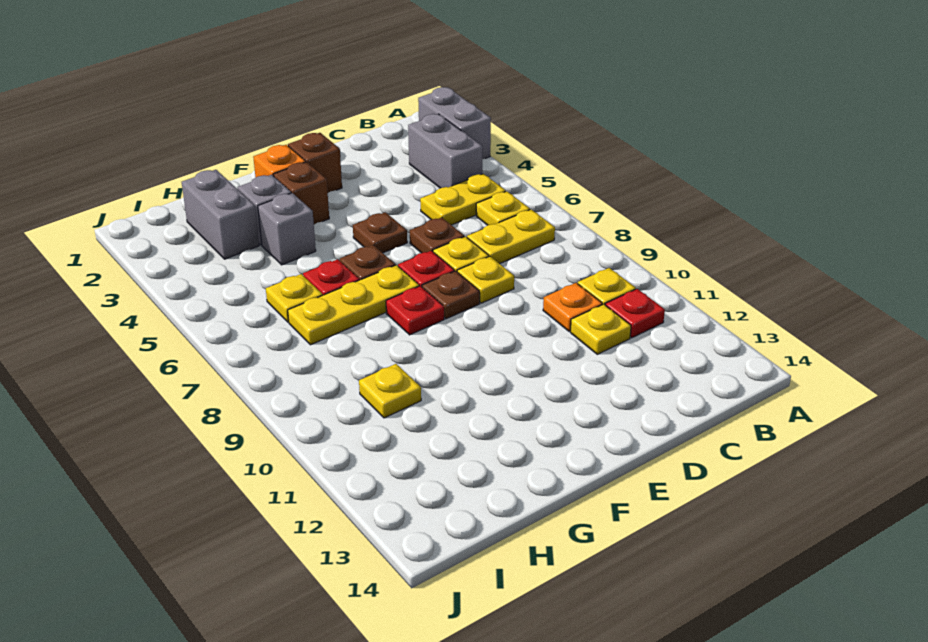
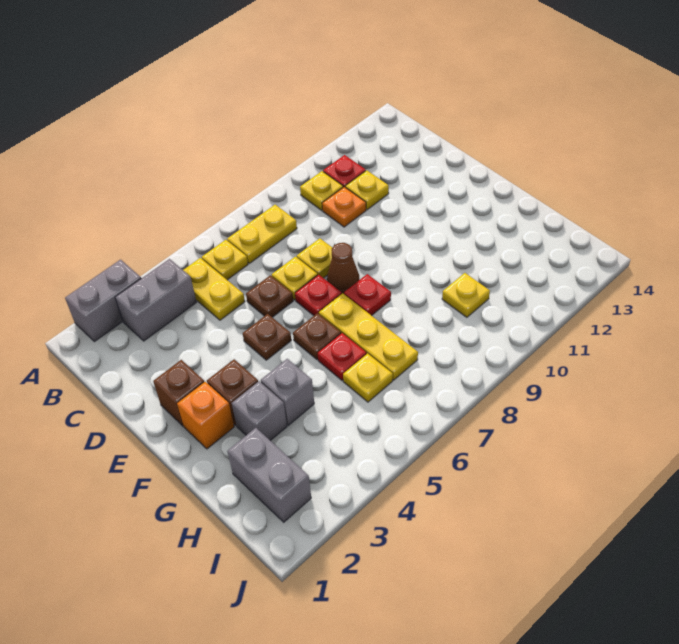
yellow plate B7:C7 level 1 -> yellow plate B7:B8 level 1
brown plate E8 level 1 -> brown cone E8 level 1
grey brick H2:H3 level 1 -> grey brick H2:I2 level 1

